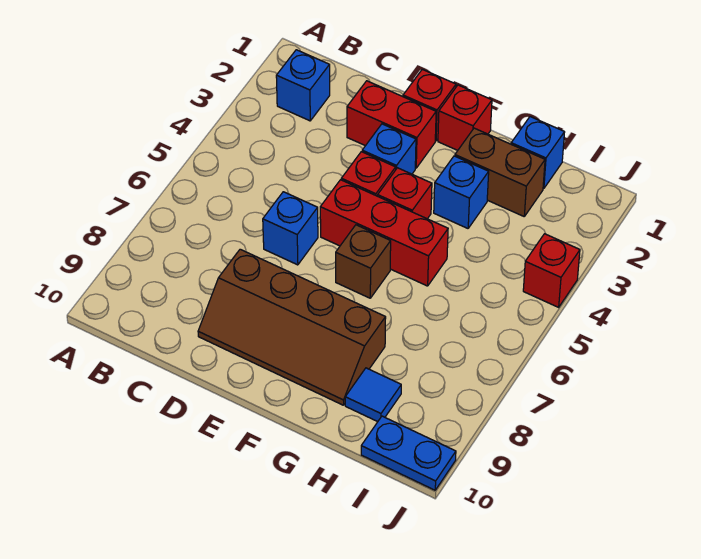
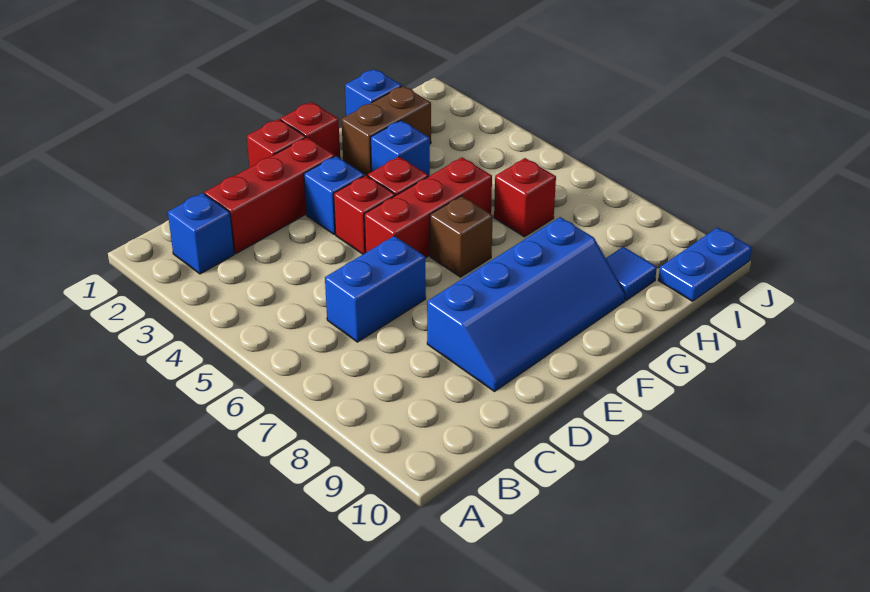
red brick D2:E2 level 1 -> red brick C2:E2 level 1
blue brick D6 level 1 -> blue brick C6:D6 level 1
brown slope D8:G9 level 1 top 8 -> blue slope D8:G9 level 1 top 8
red brick J4 level 1 -> red brick H6 level 1

